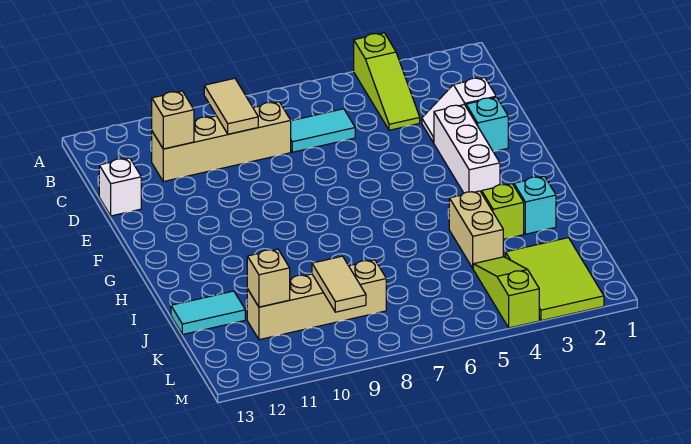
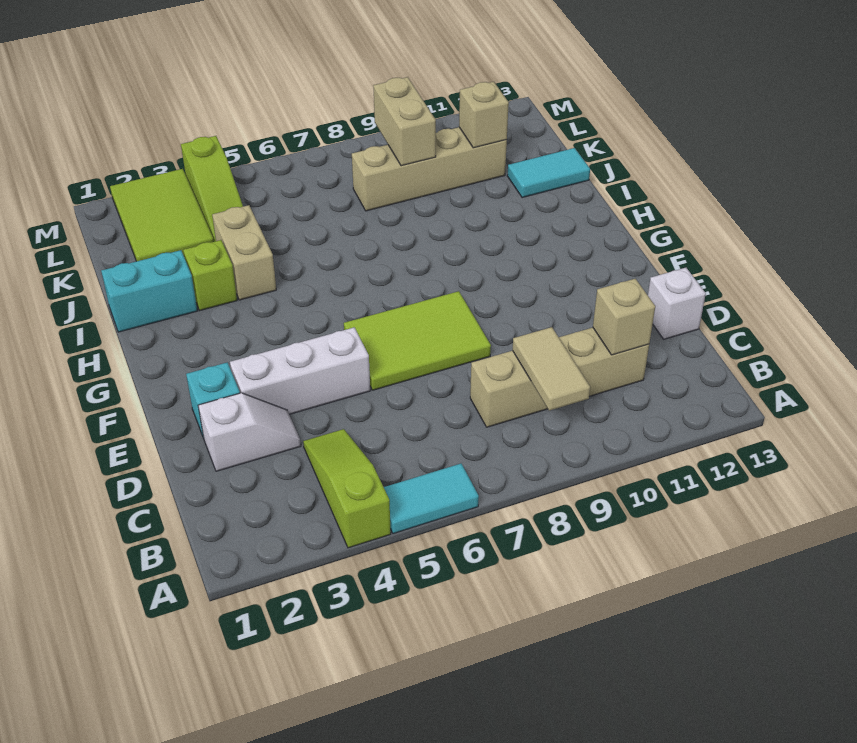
cyan tile C6:C7 level 1 -> cyan tile A5:A6 level 1
white brick E3:G3 level 1 -> white brick E3:E5 level 1
none -> lime tile E6:F8 level 1
cyan brick I2 level 1 -> cyan brick I1:I2 level 1
tan tile K9:L9 level 2 -> tan brick K9:L9 level 2

